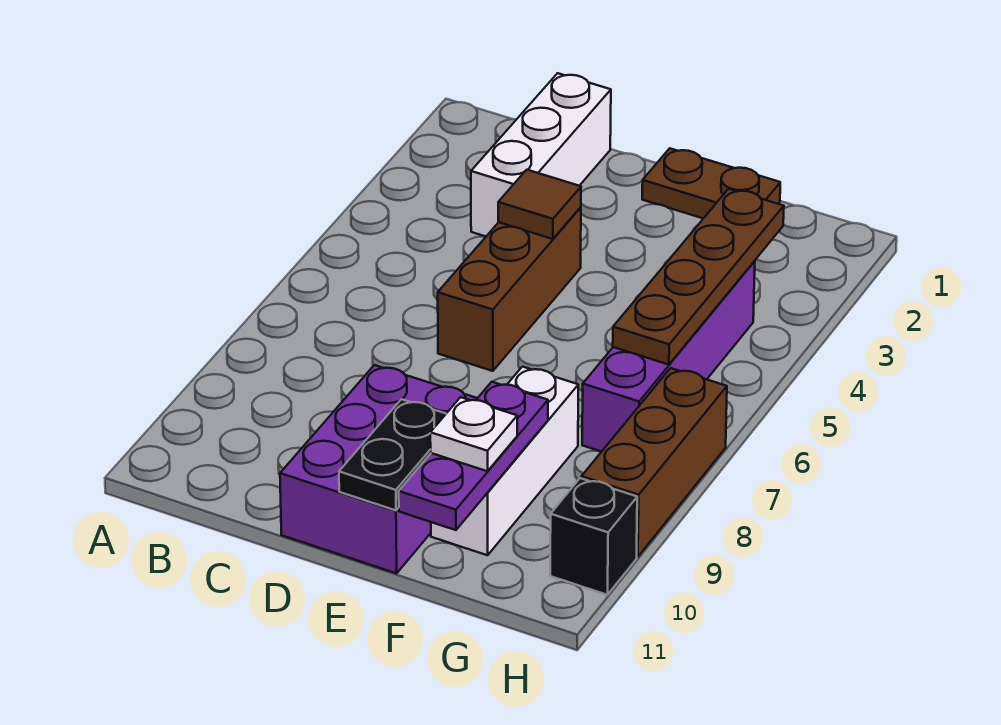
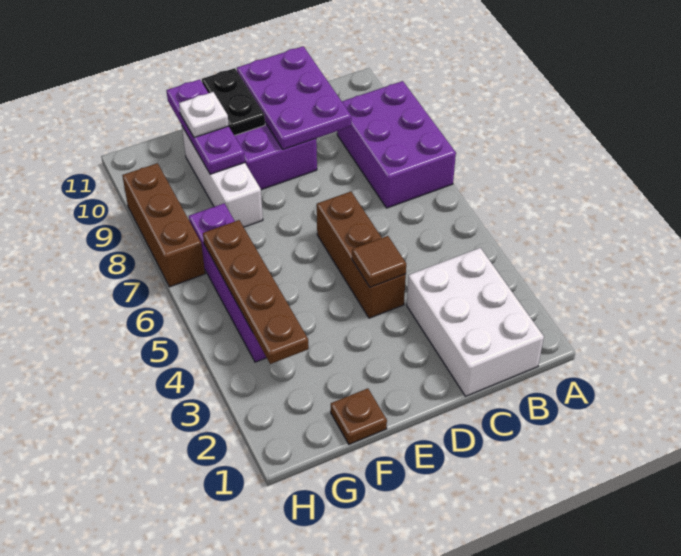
none -> purple brick A7:B9 level 1
white brick C1:C3 level 1 -> white brick B1:C3 level 1
none -> purple plate C9:D11 level 2
brown plate E1:F1 level 1 -> brown plate F1 level 1
black brick H10 level 1 -> none

